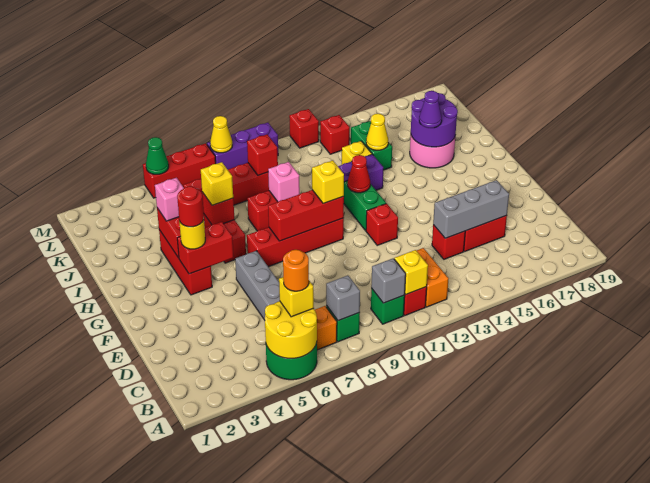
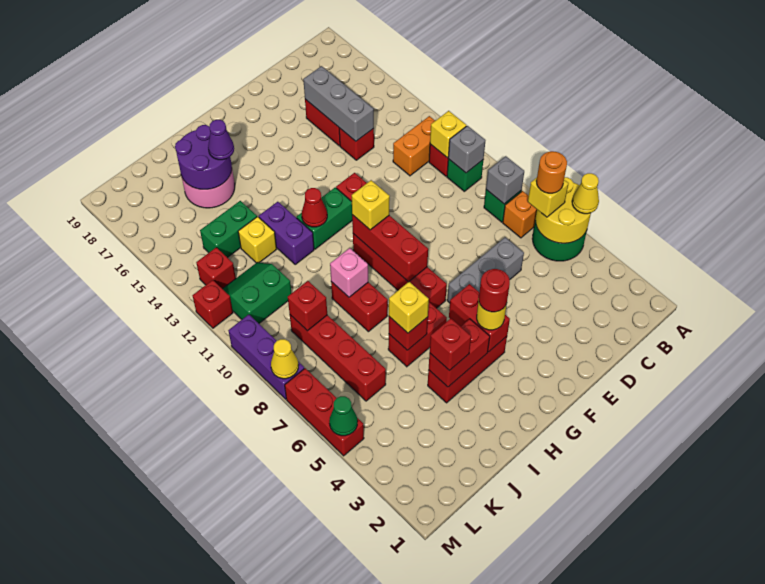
pink brick I4 level 3 -> red brick I4 level 3
yellow cone J14 level 2 -> yellow cone A5 level 3
none -> green slope K11:L12 level 1 top 11

